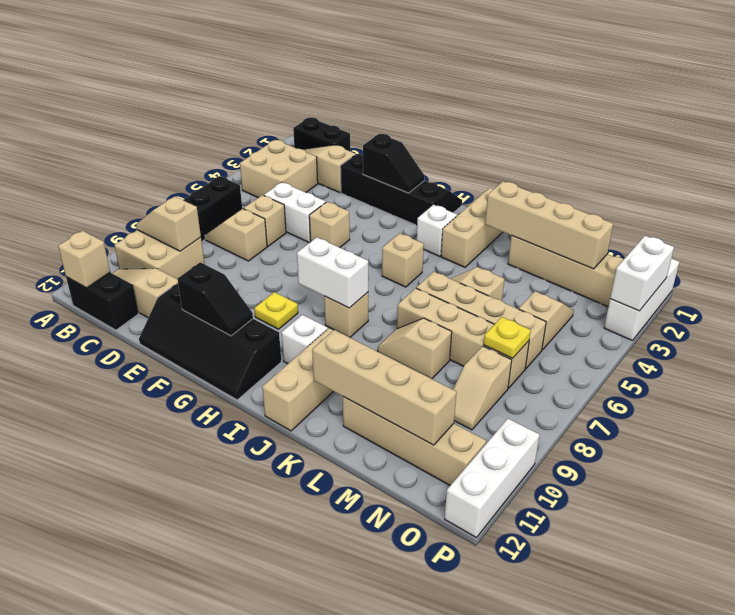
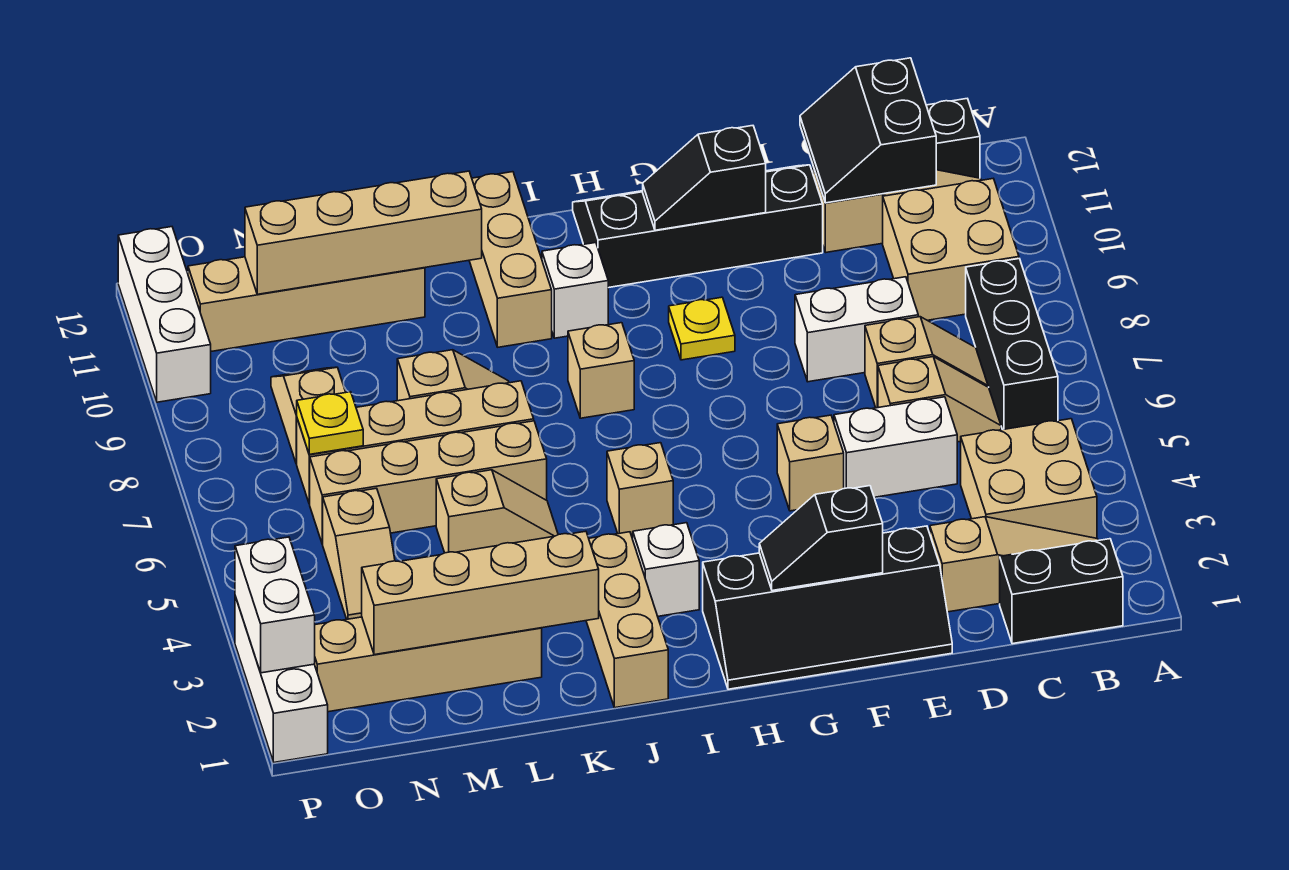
tan slope B9:C9 level 2 top C -> none
tan brick B12 level 2 -> none
none -> black slope C11:D12 level 2 top C
white brick H8:I8 level 2 -> white brick D8:E8 level 1

